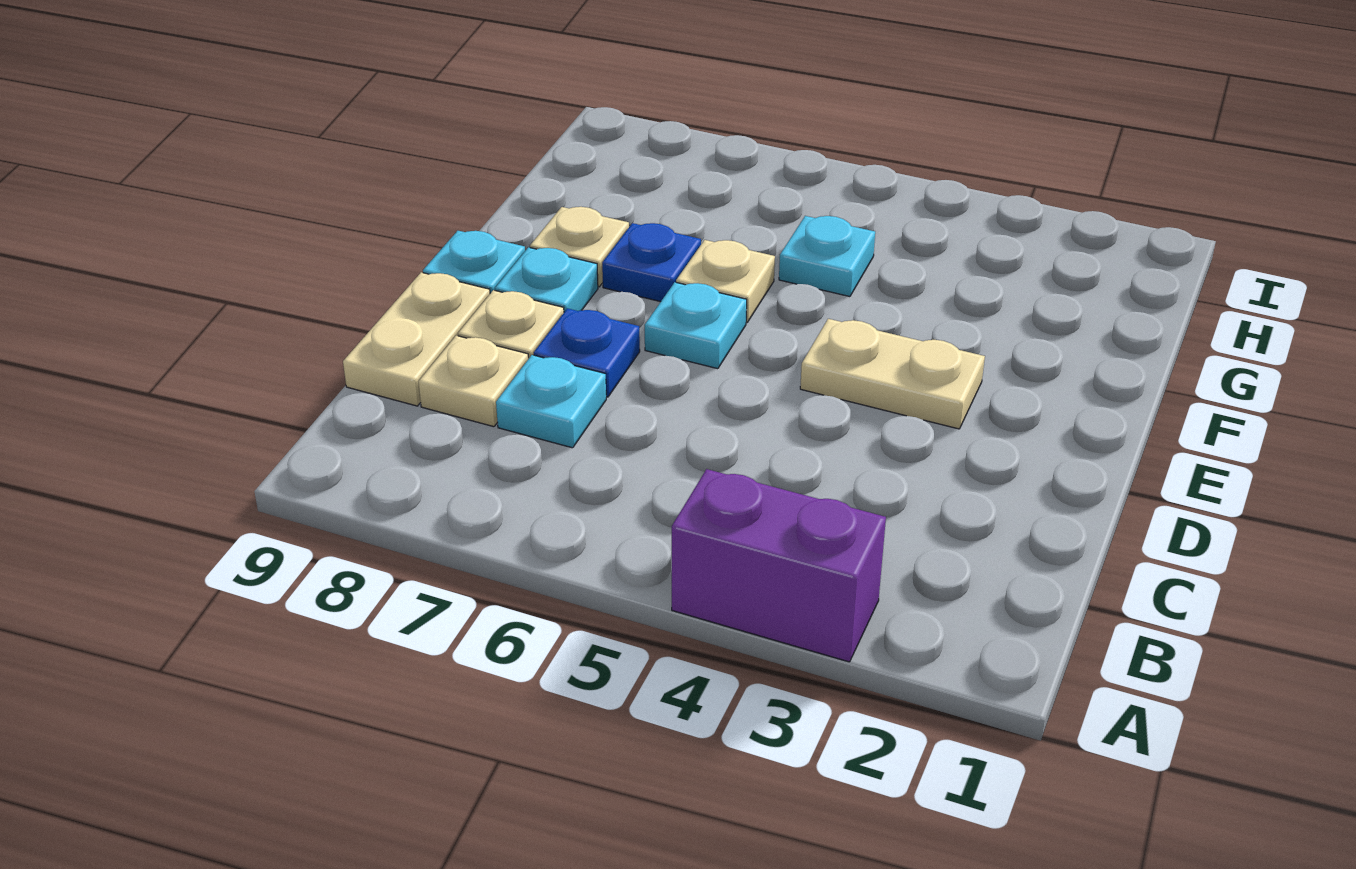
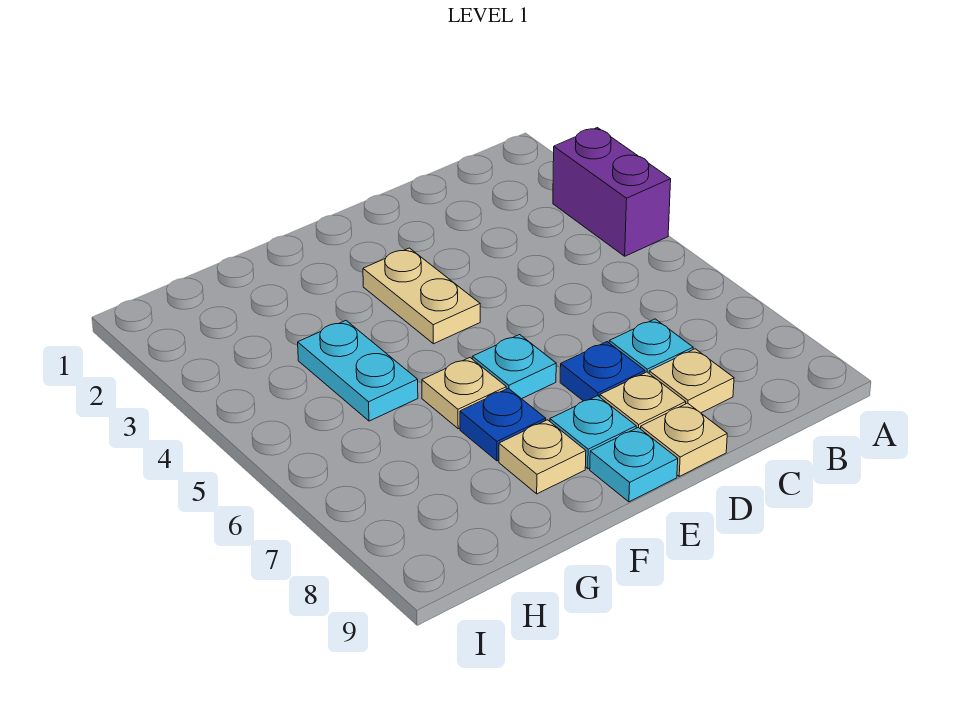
tan plate C9:D9 level 1 -> tan plate D9 level 1
cyan plate G5 level 1 -> cyan plate G4:G5 level 1

